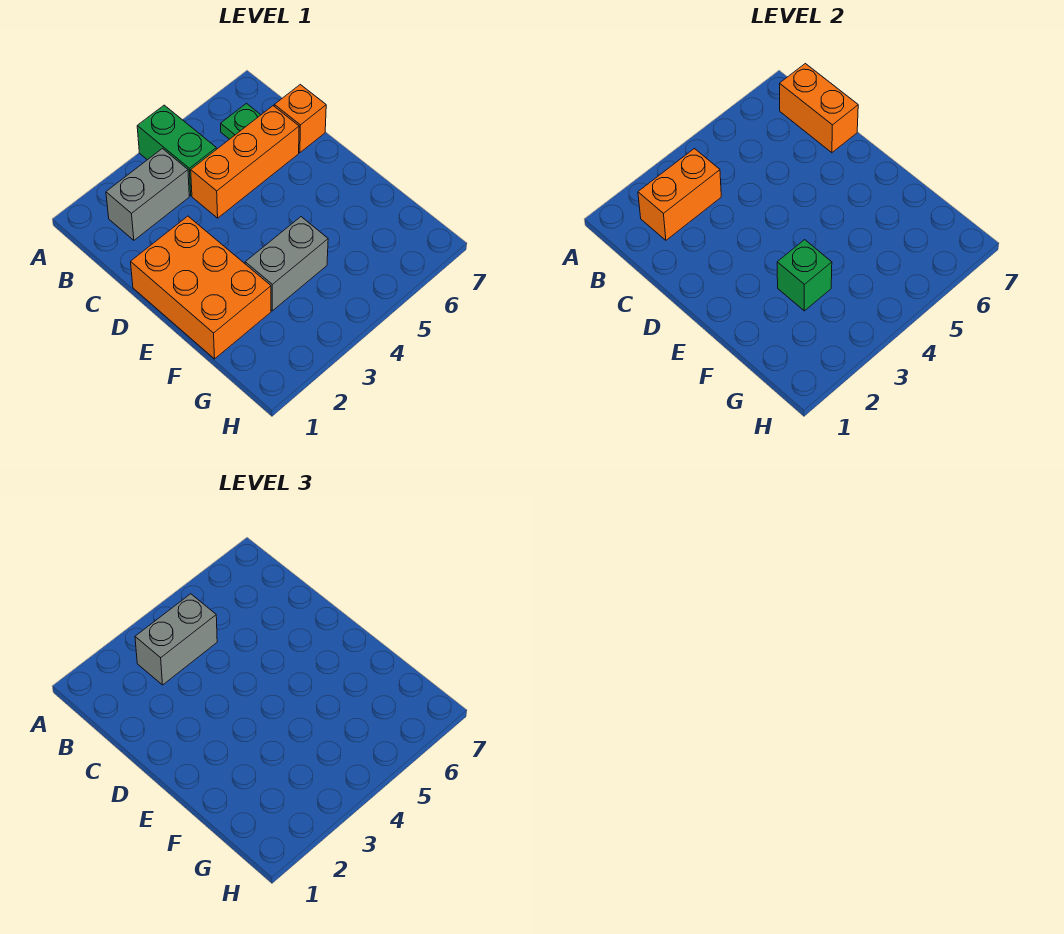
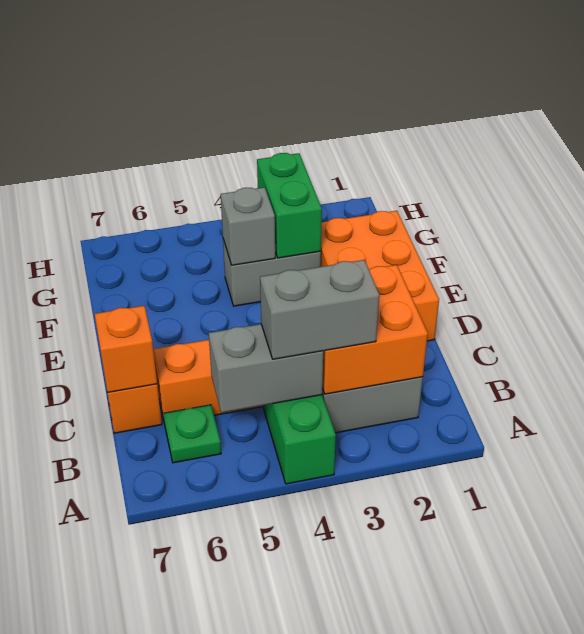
orange brick B2:B3 level 2 -> orange brick B2:C3 level 2
none -> grey brick B4:B5 level 2
orange brick B7:C7 level 2 -> orange brick C7 level 2
green brick F3 level 2 -> green brick F3:G3 level 2
none -> grey brick F4 level 2

